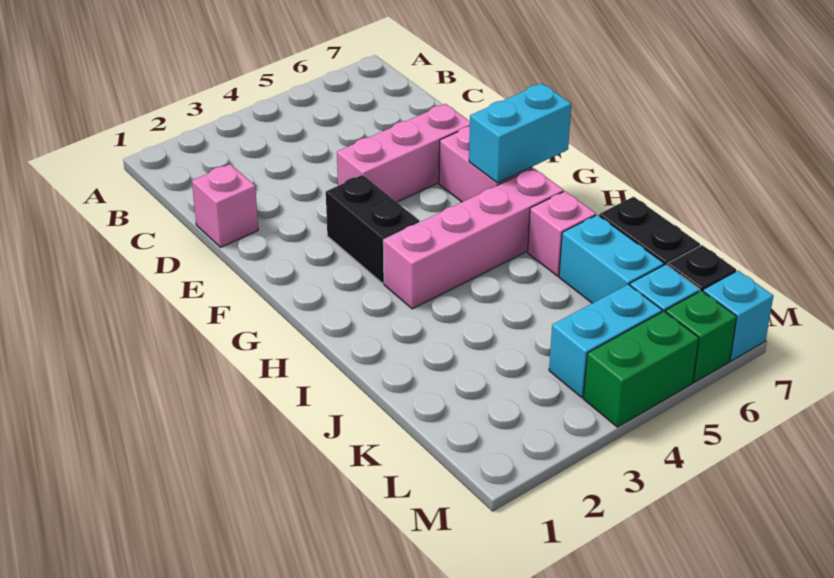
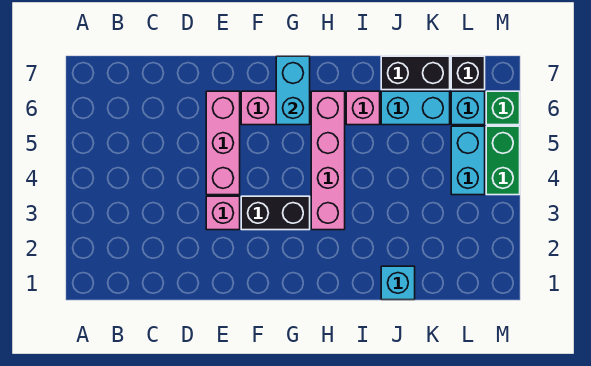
pink brick D1 level 1 -> pink brick E3 level 1
cyan brick M7 level 1 -> cyan brick J1 level 1

